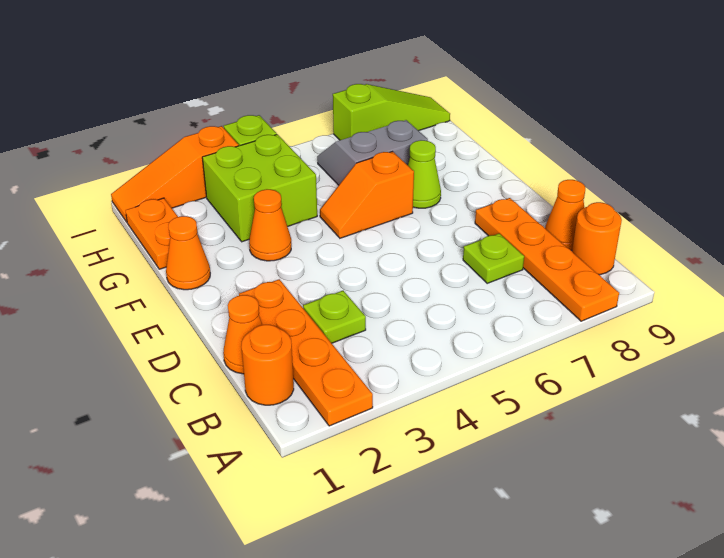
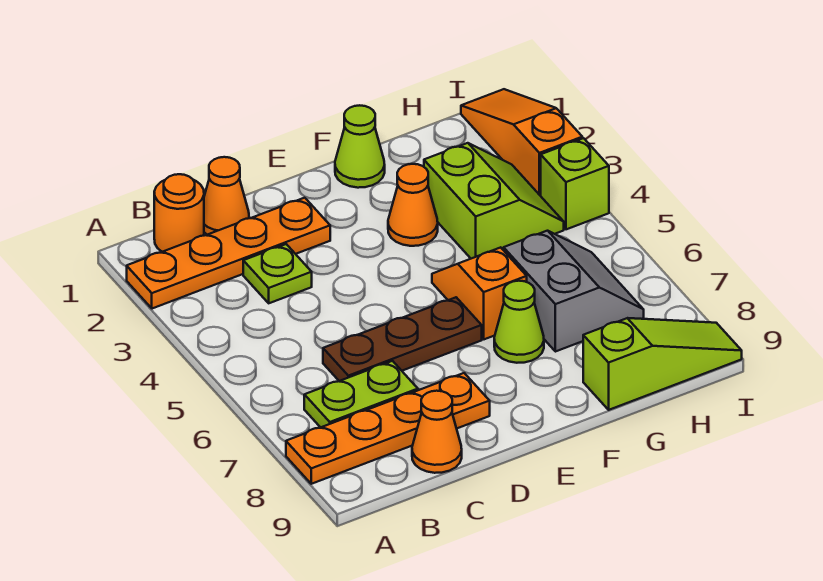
orange round brick B9 level 1 -> none
none -> brown plate C6:E6 level 1
lime plate C7 level 1 -> lime plate B7:C7 level 1
orange cone F1 level 1 -> lime cone F1 level 1
orange plate G1:H1 level 1 -> none
lime brick G3:H4 level 1 -> lime slope G3:H4 level 1 top G
lime slope I7:I9 level 1 top 7 -> lime slope G9:I9 level 1 top G

